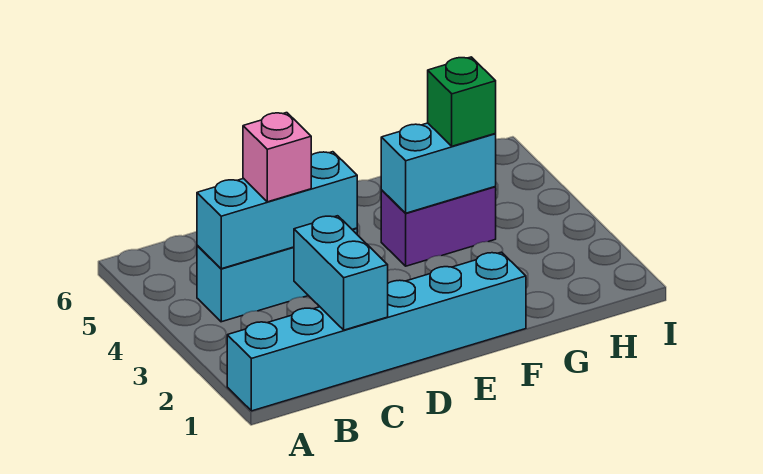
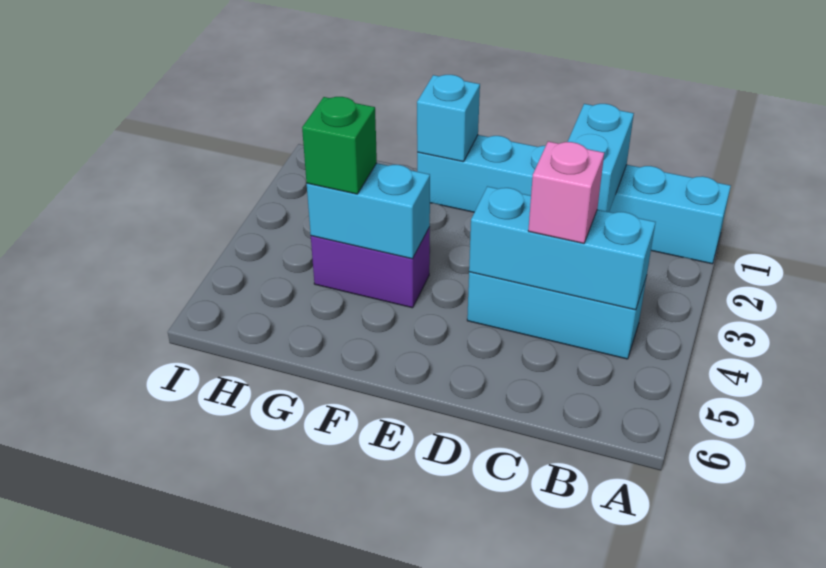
none -> cyan brick F1 level 2

